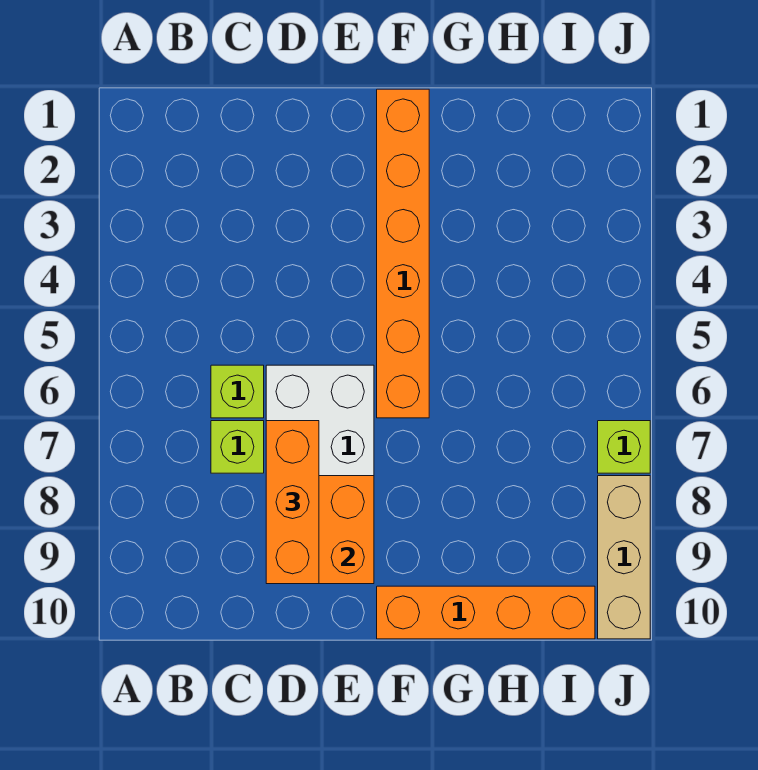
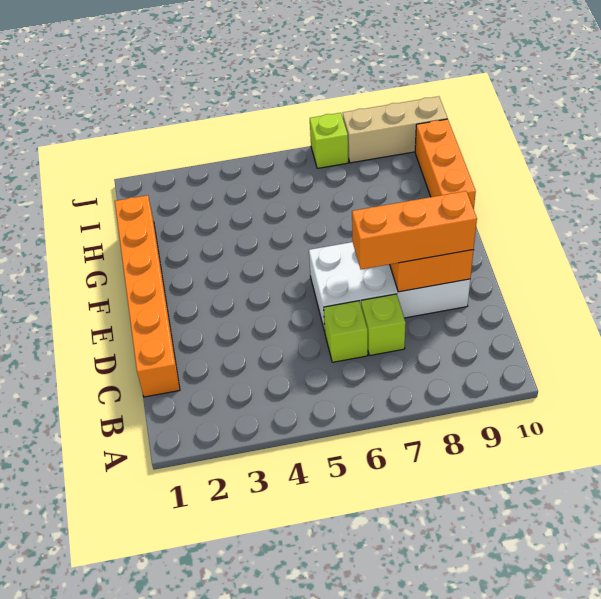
orange brick F1:F6 level 1 -> orange brick C1:H1 level 1
orange brick F10:I10 level 1 -> orange brick G10:I10 level 1

